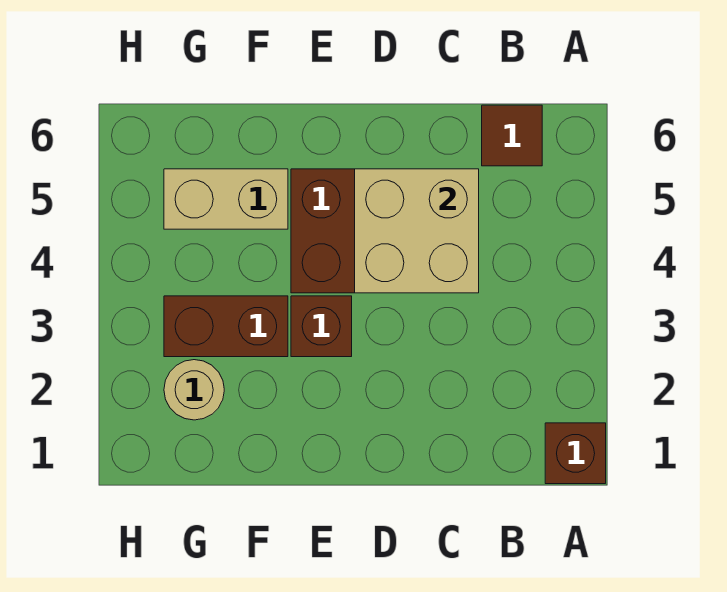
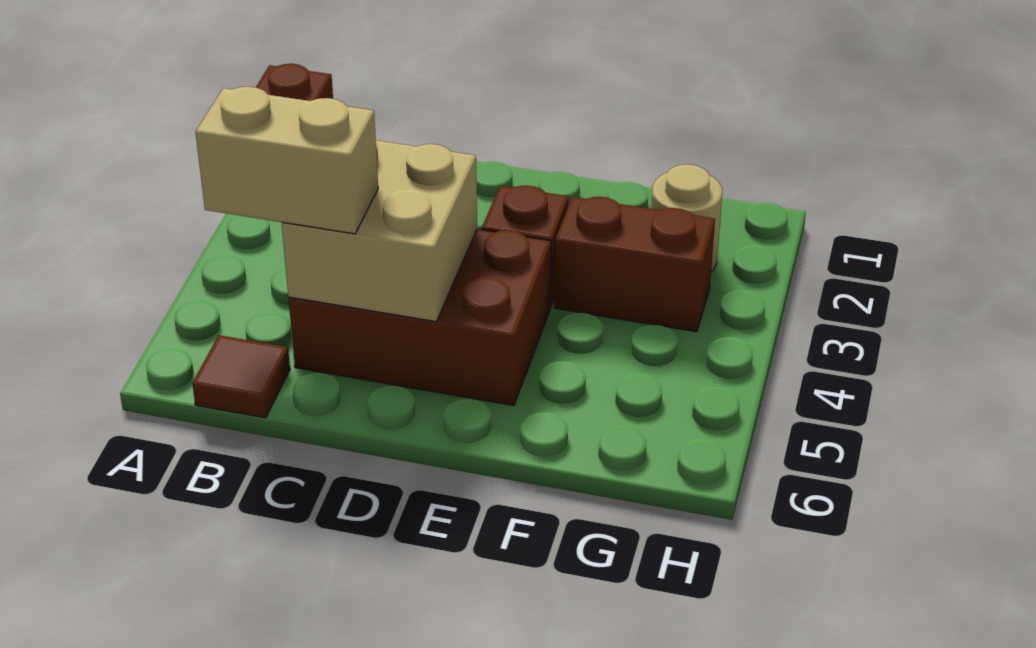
tan brick F5:G5 level 1 -> tan brick B5:C5 level 3

